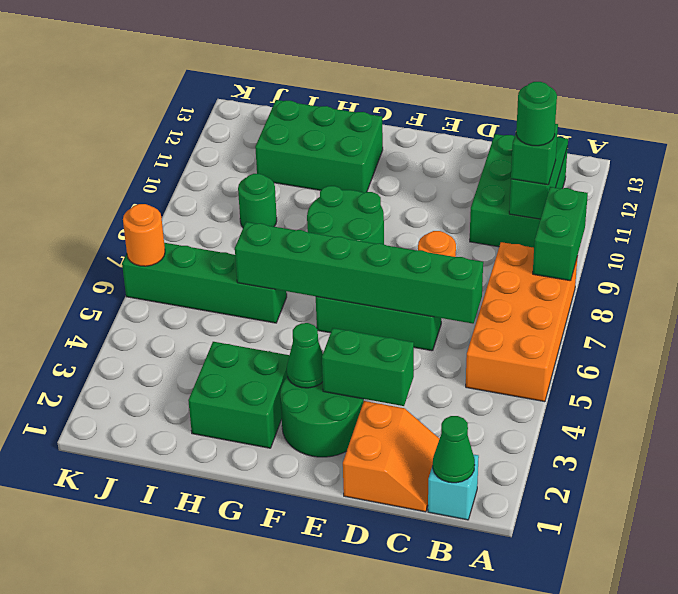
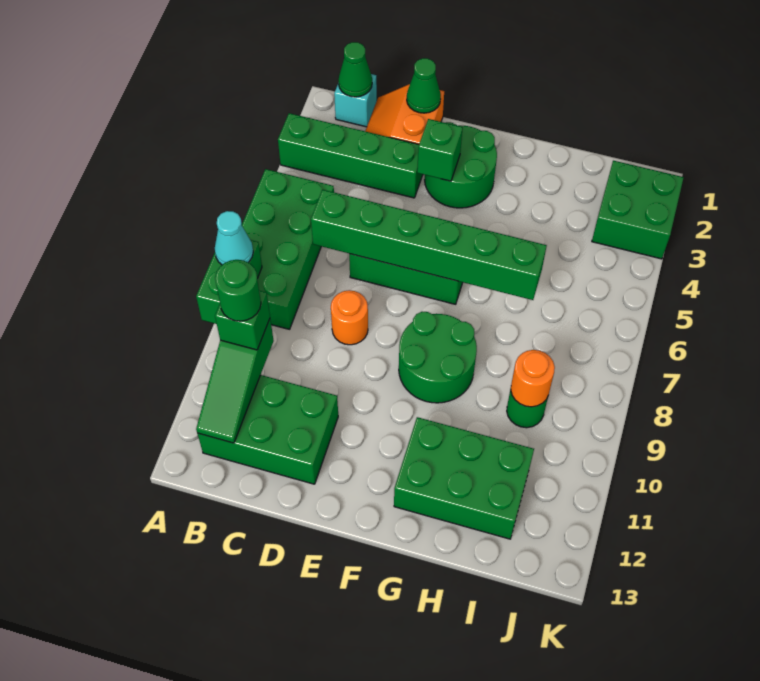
orange brick A5:B8 level 1 -> green brick A5:B8 level 1
none -> cyan cone A8 level 3
green brick B10:C12 level 1 -> green brick B11:D12 level 1
green brick D3:E3 level 2 -> green brick E3 level 2
green cone F3 level 2 -> green cone D1 level 2
green brick G2:H3 level 1 -> green brick J2:K3 level 1
green brick H6:K6 level 1 -> green brick A3:D3 level 1
orange round brick K6 level 2 -> orange round brick I9 level 2

